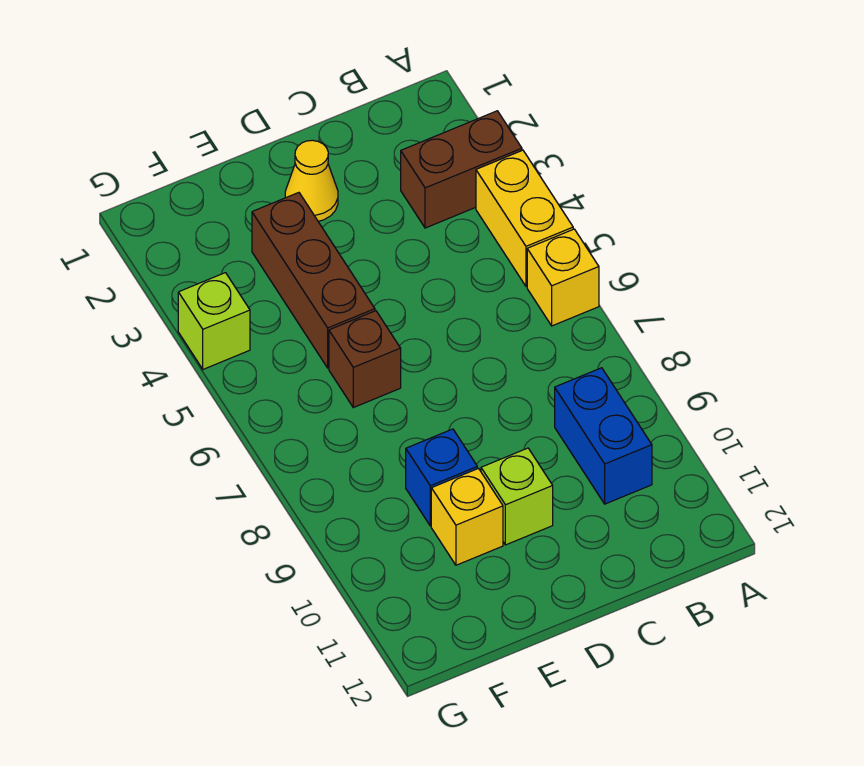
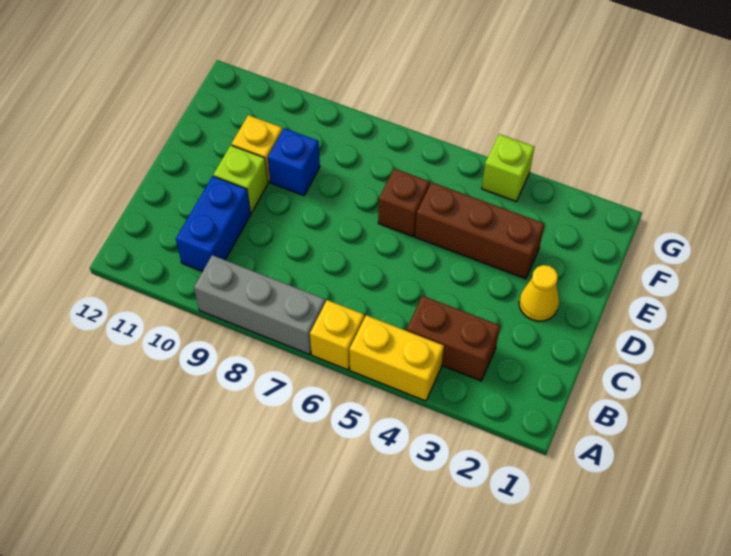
brown brick A3:B3 level 1 -> brown brick B3:B4 level 1
none -> grey brick A7:A9 level 1
blue brick B9:B10 level 1 -> blue brick B10:C10 level 1

